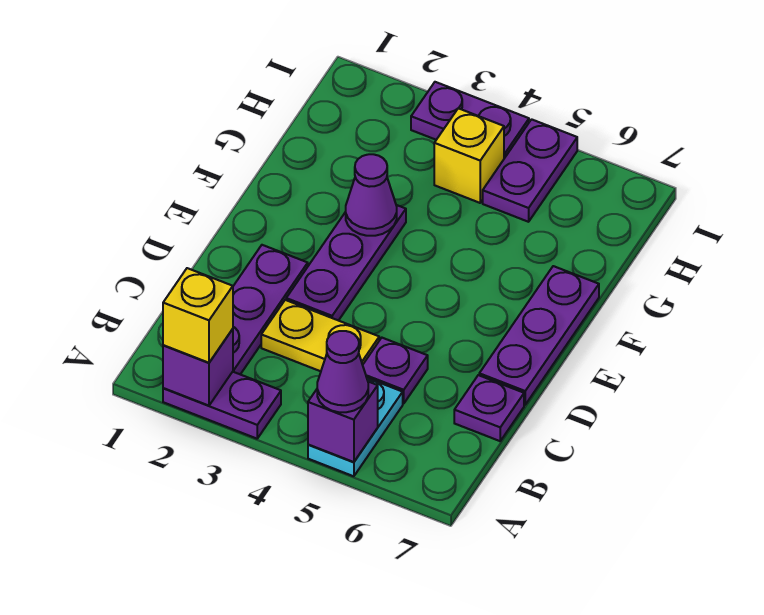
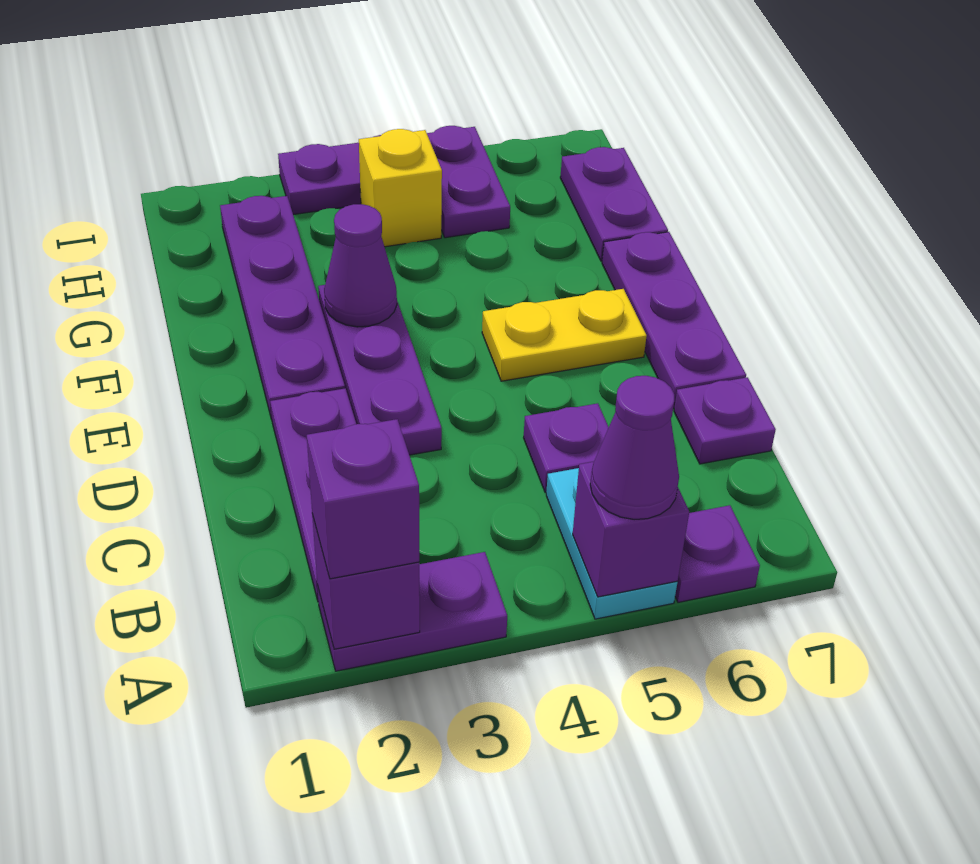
yellow brick A2 level 3 -> purple brick A2 level 3
none -> purple plate A6 level 1
yellow plate C3:C4 level 1 -> yellow plate E5:E6 level 1
none -> purple plate E2:H2 level 1
none -> purple plate G7:H7 level 1

